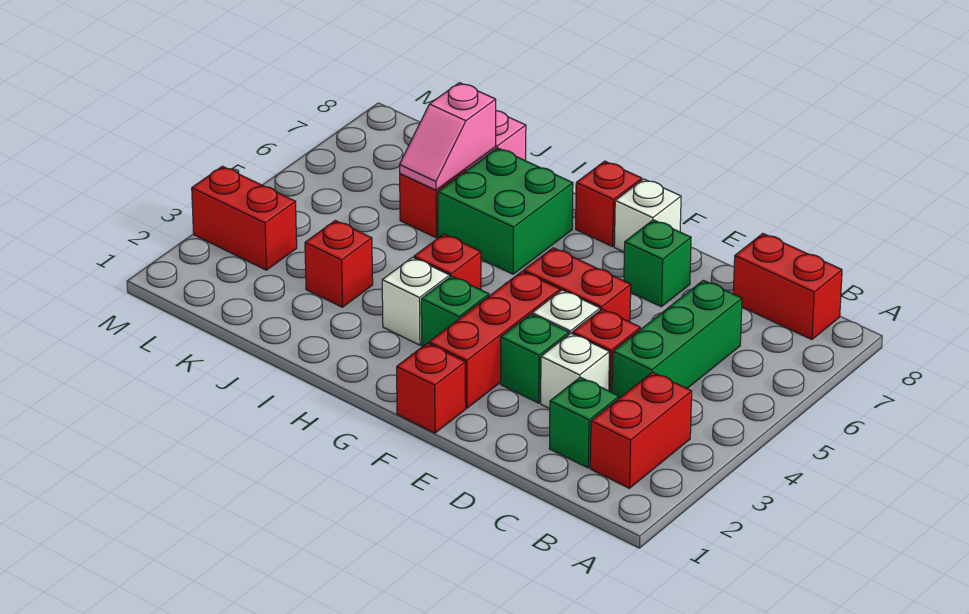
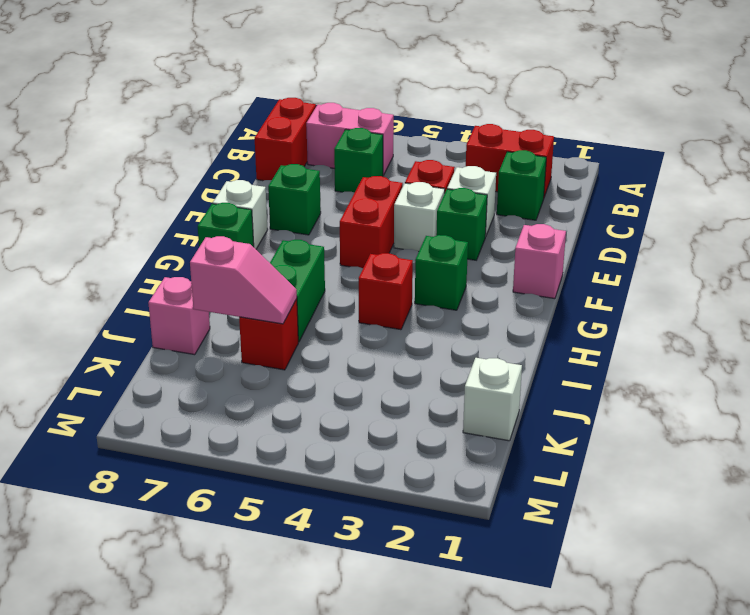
none -> pink brick B6:B7 level 1
green brick C4:C6 level 1 -> green brick C6 level 1
red brick F1 level 1 -> pink brick F1 level 1
red brick F2:F4 level 1 -> none
red brick G8 level 1 -> green brick G8 level 1
white brick H3 level 1 -> white brick K1 level 1
green brick H6:I7 level 1 -> green brick H6:I6 level 1
red brick J3 level 1 -> none
red brick L3:M3 level 1 -> none

